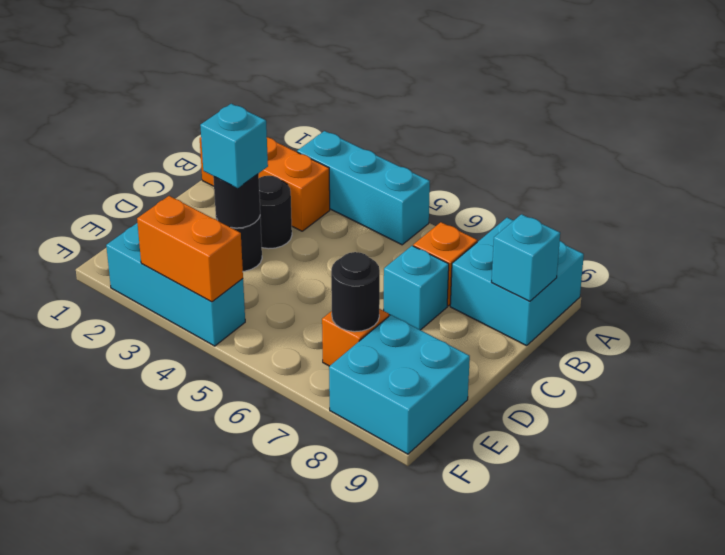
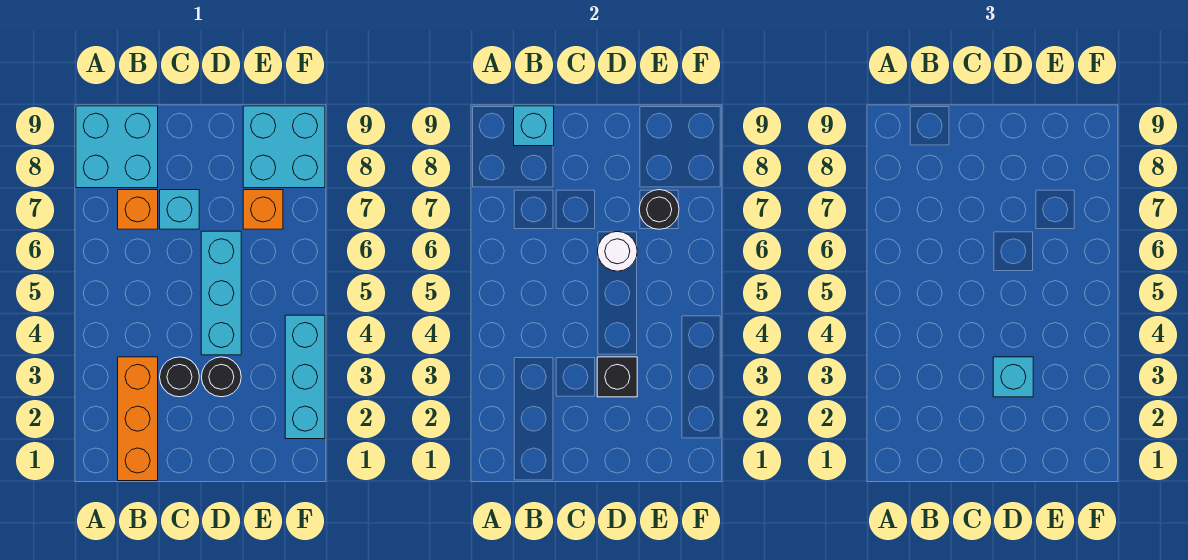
cyan brick A3:A5 level 1 -> cyan brick D4:D6 level 1
black round brick D3 level 2 -> black brick D3 level 2
none -> white round brick D6 level 2
orange brick F3:F4 level 2 -> none

